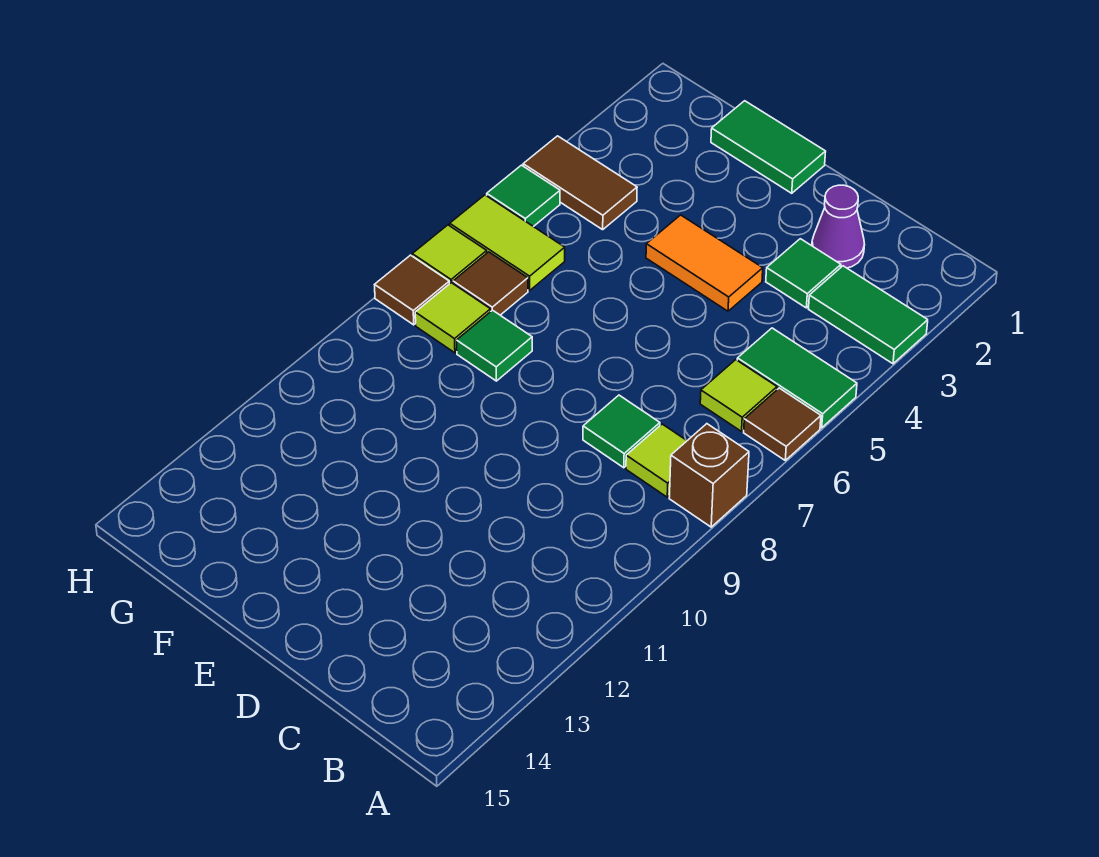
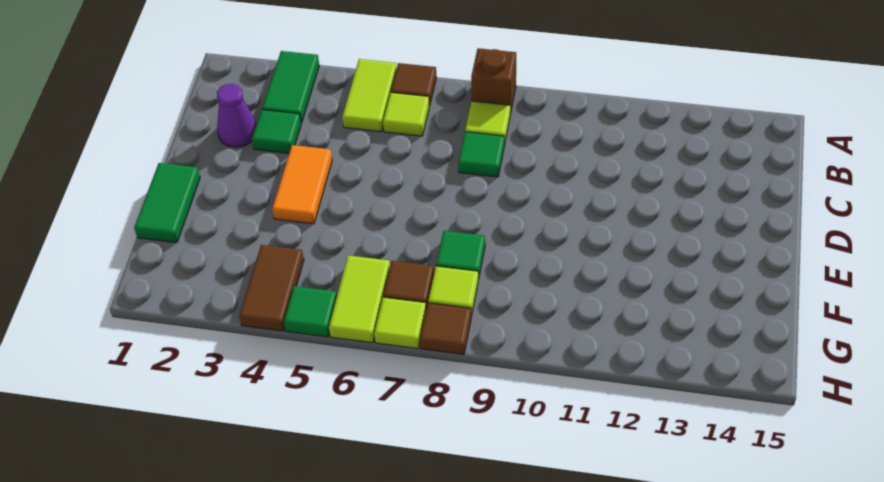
green tile A5:B5 level 1 -> lime tile A5:B5 level 1

